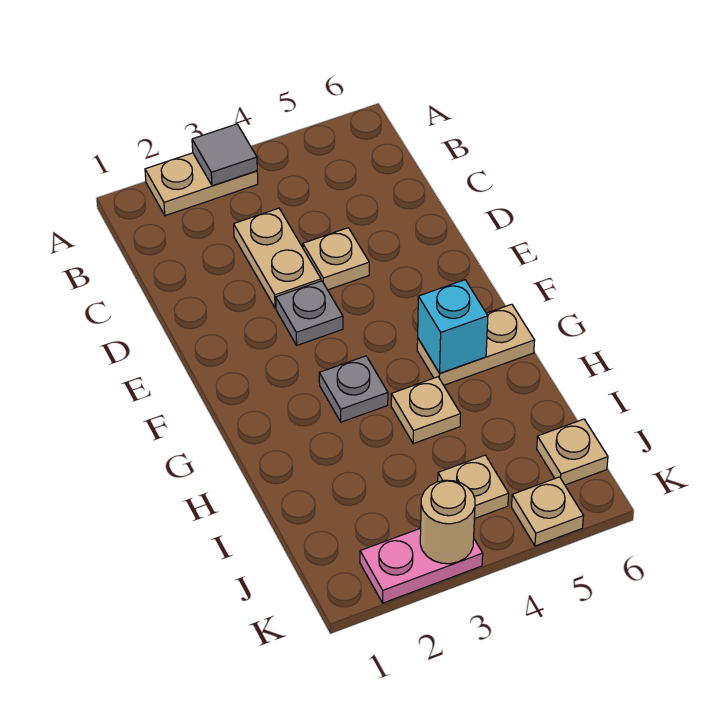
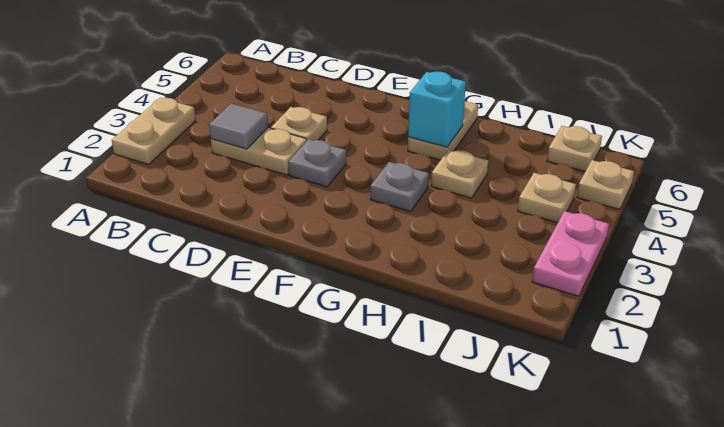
grey tile A3 level 2 -> grey tile C3 level 2
tan round brick K3 level 2 -> none

